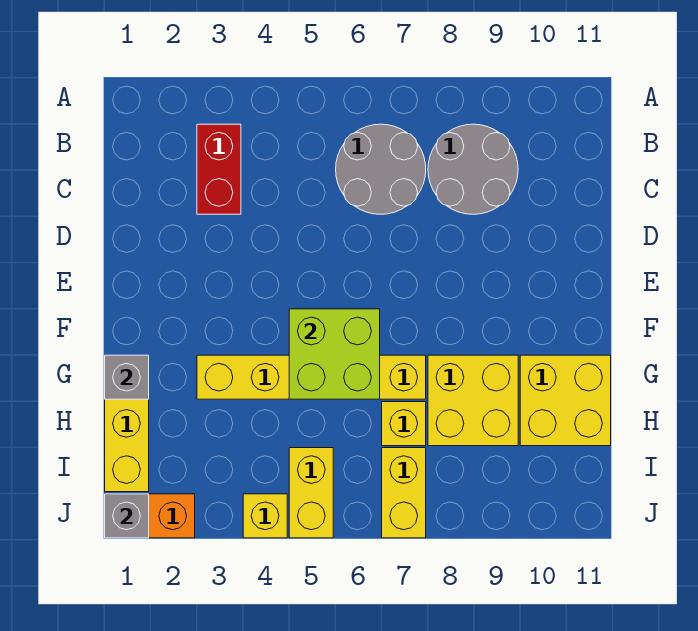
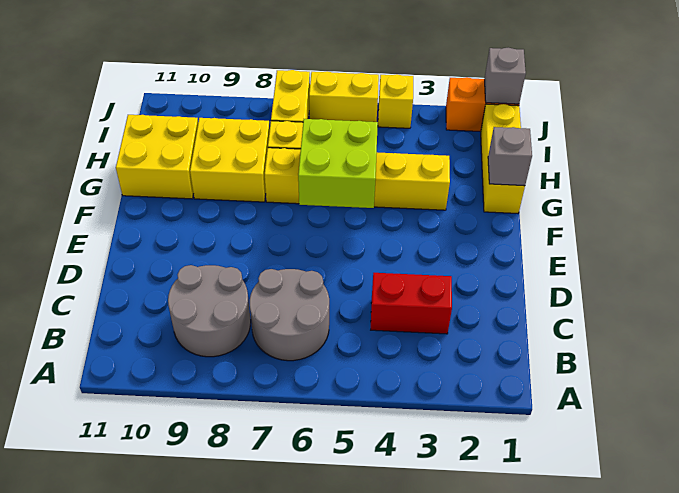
red brick B3:C3 level 1 -> red brick C3:C4 level 1
yellow brick I5:J5 level 1 -> yellow brick J5:J6 level 1

